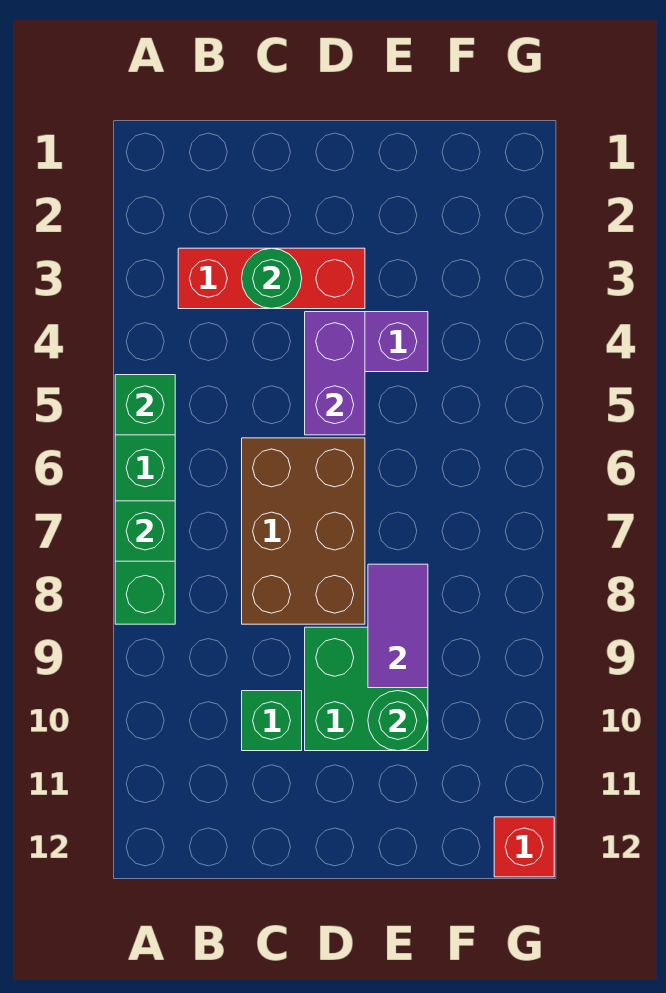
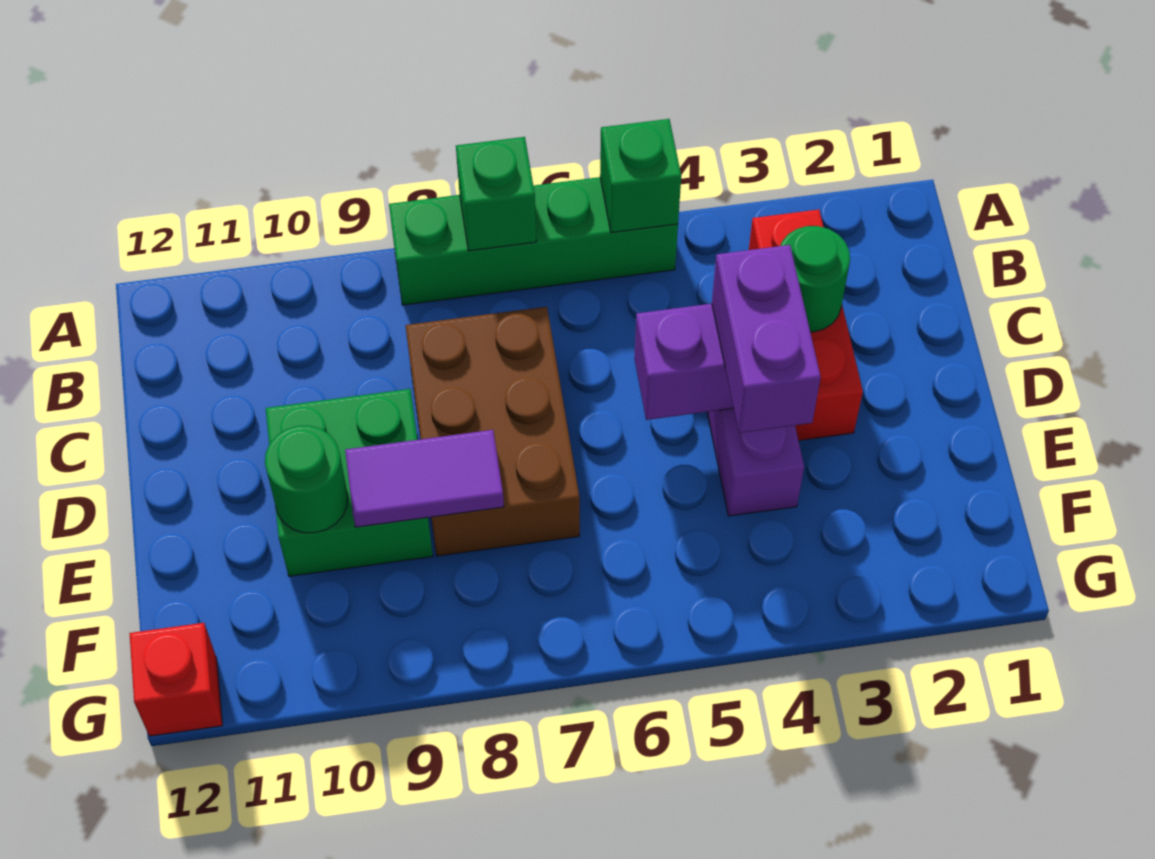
brown brick C6:D8 level 1 -> brown brick C7:E8 level 1
green brick C10 level 1 -> none
none -> purple brick D4:E4 level 3

